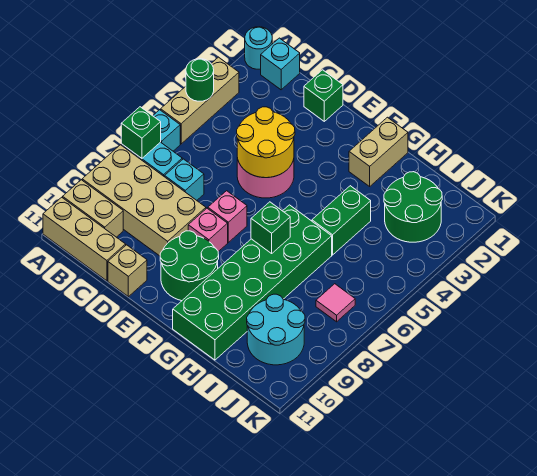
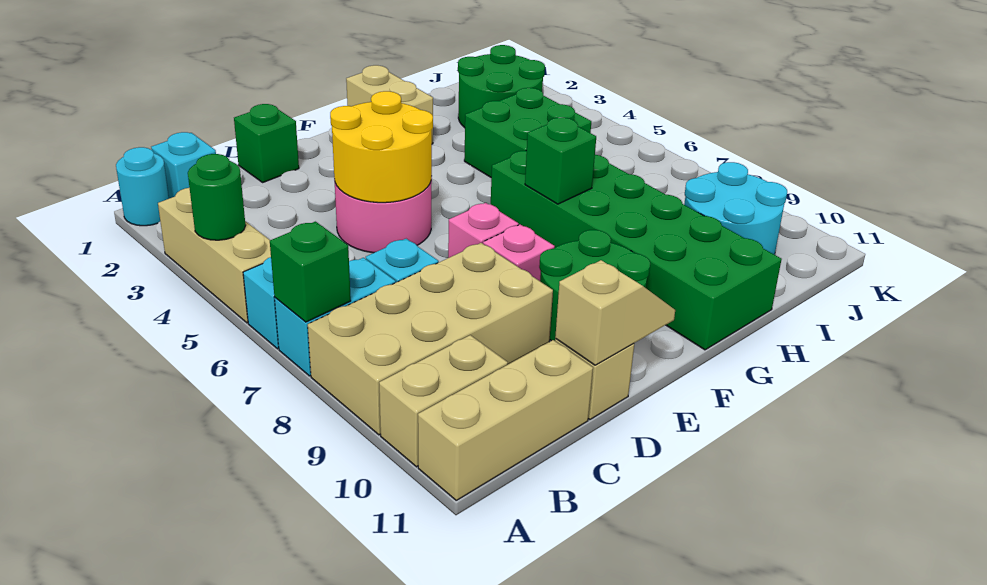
none -> tan slope D11:E11 level 2 top D
green brick H4:H5 level 1 -> green brick H4:I5 level 1
pink tile J7 level 1 -> none

